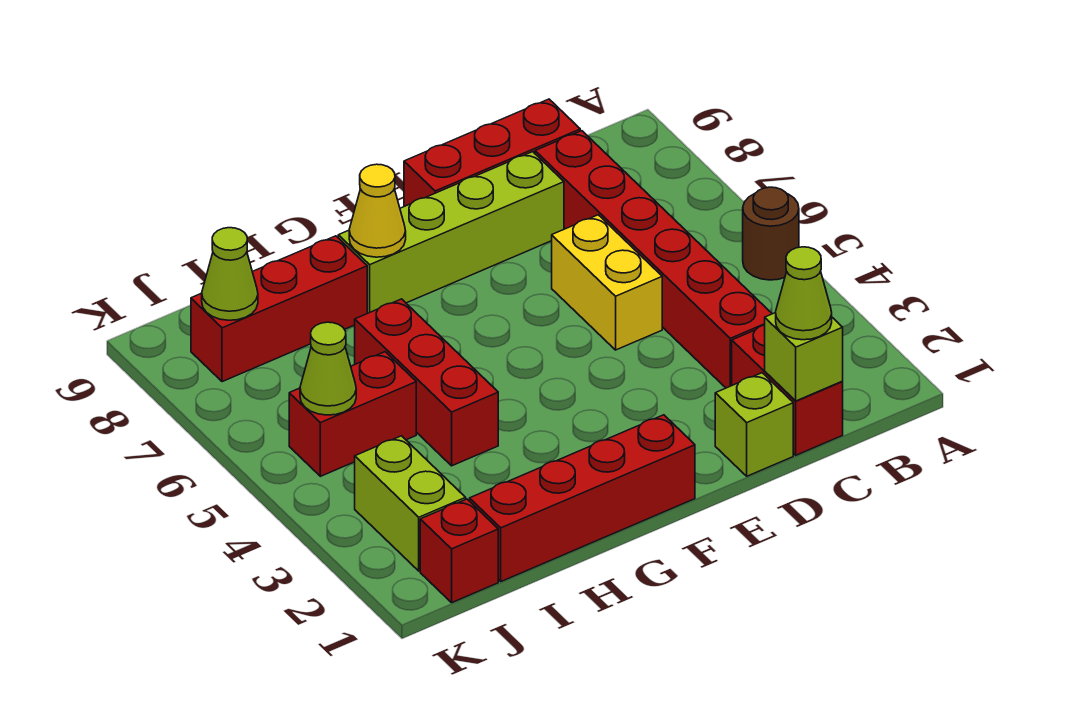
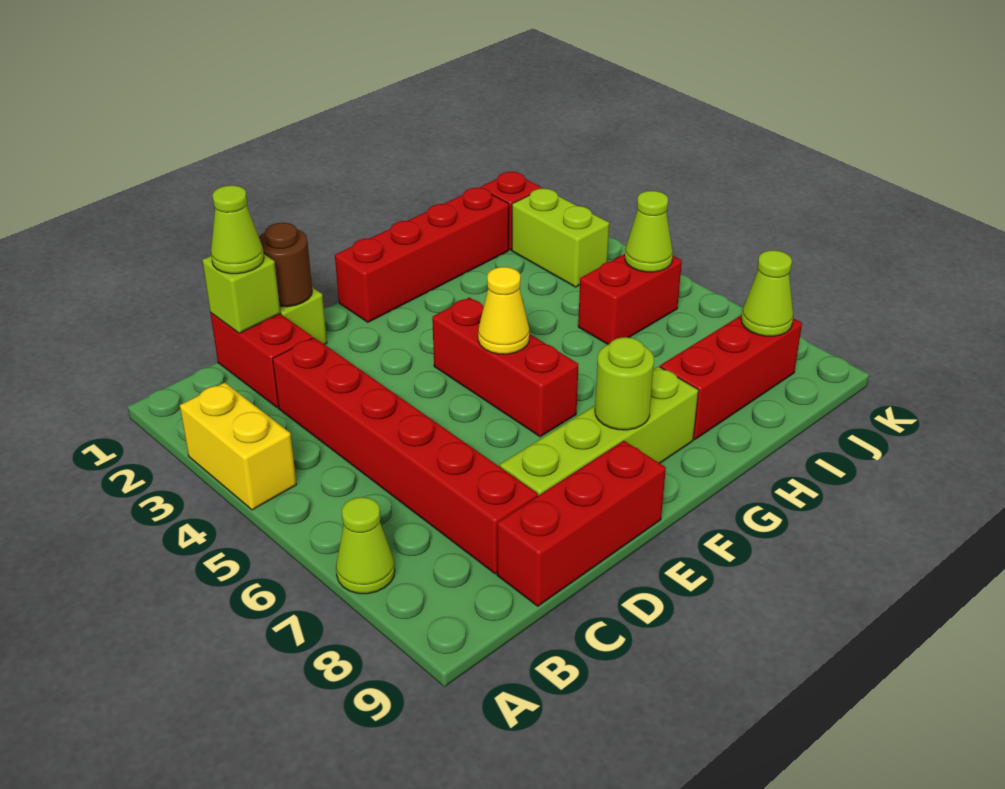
brown round brick A5 level 1 -> brown round brick D1 level 2
none -> lime cone A7 level 1
yellow brick D5:D6 level 1 -> yellow brick A3:A4 level 1
none -> lime round brick F8 level 2
yellow cone G8 level 2 -> yellow cone F5 level 2
red brick H4:H6 level 1 -> red brick F4:F6 level 1

